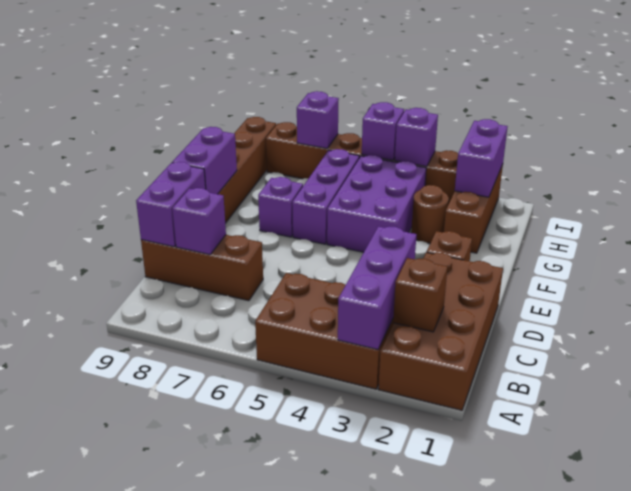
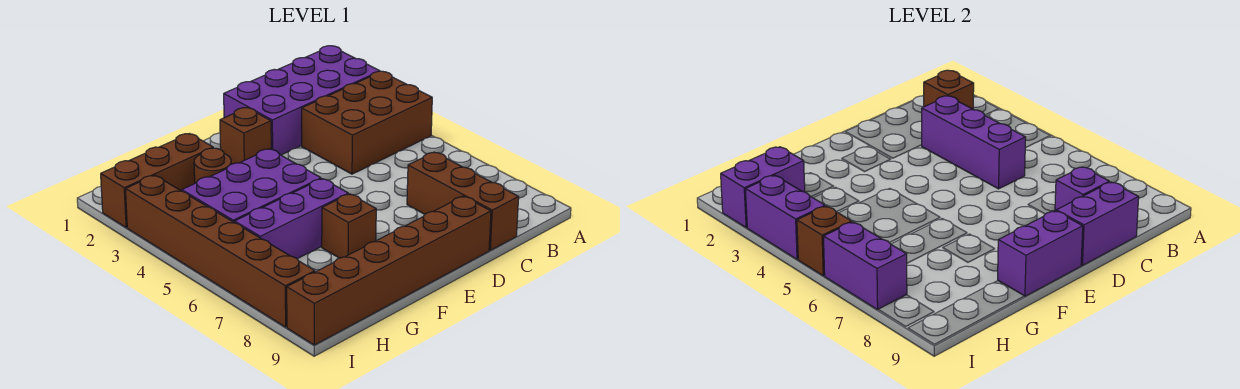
brown brick A1:D2 level 1 -> purple brick A1:D2 level 1
brown brick A3:B5 level 1 -> brown brick A3:C4 level 1
purple brick A3:C3 level 2 -> purple brick C3:C5 level 2
purple brick F7 level 1 -> brown brick F7 level 1
purple brick I4 level 2 -> purple brick I3:I4 level 2
purple brick I5 level 2 -> brown brick I5 level 2
purple brick I7 level 2 -> purple brick I6:I7 level 2

